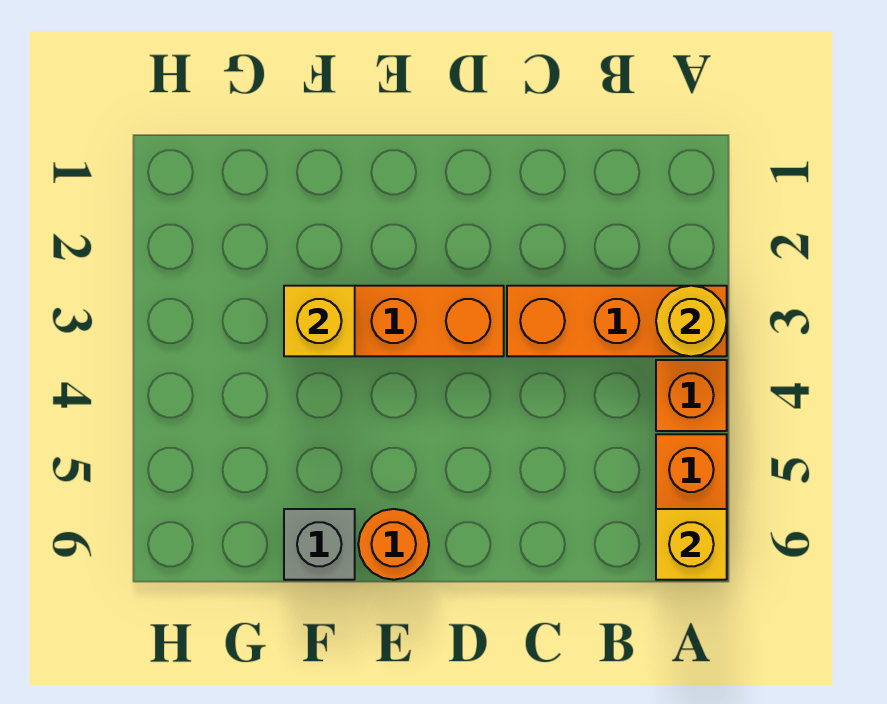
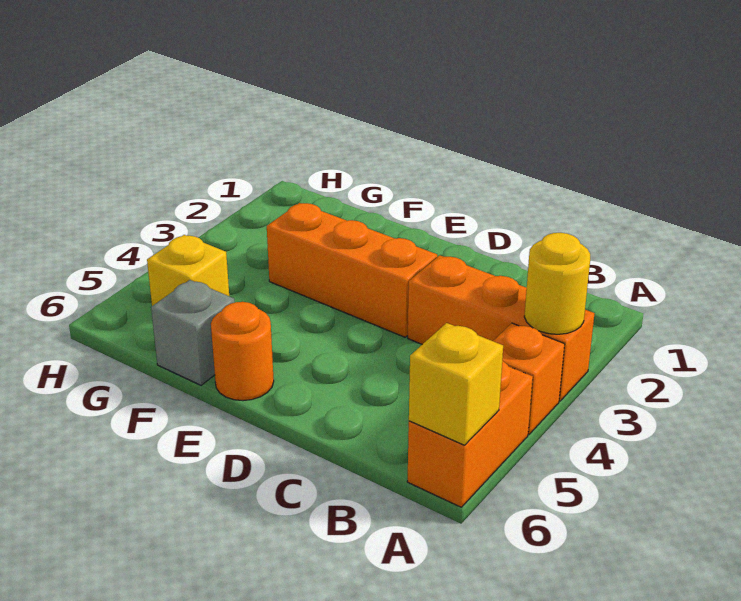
yellow brick F3 level 2 -> yellow brick G5 level 1

